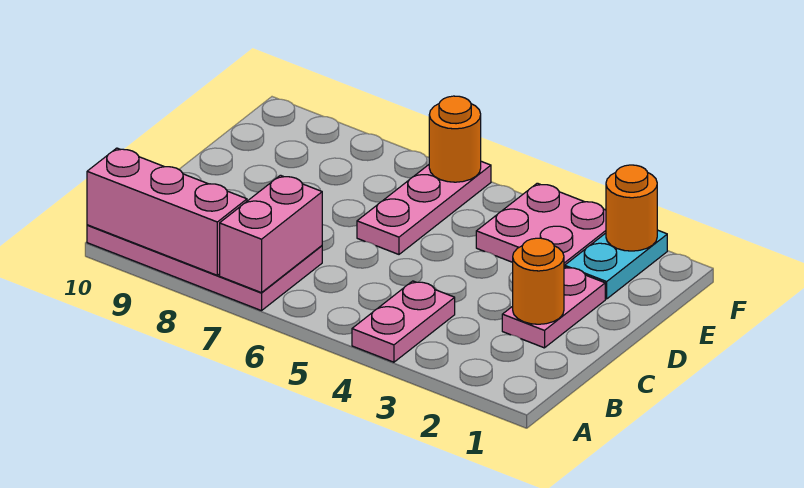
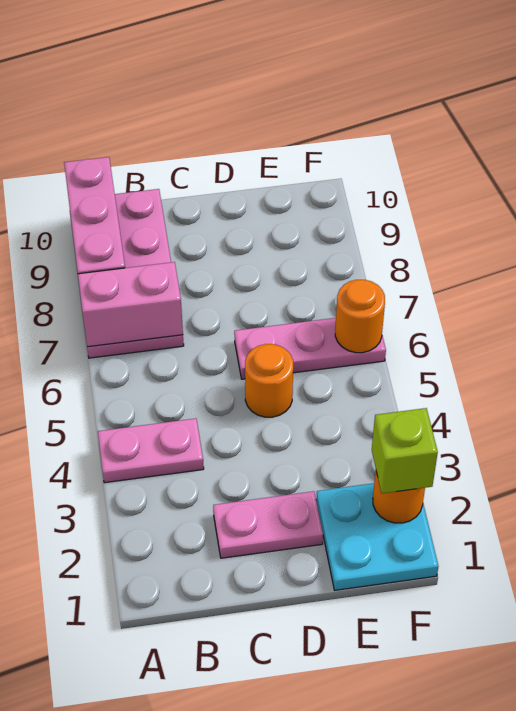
orange round brick C2 level 2 -> orange round brick D5 level 1
cyan plate E2:F2 level 1 -> cyan plate E1:F2 level 1
pink plate E3:F4 level 1 -> none
none -> lime brick F2 level 3

